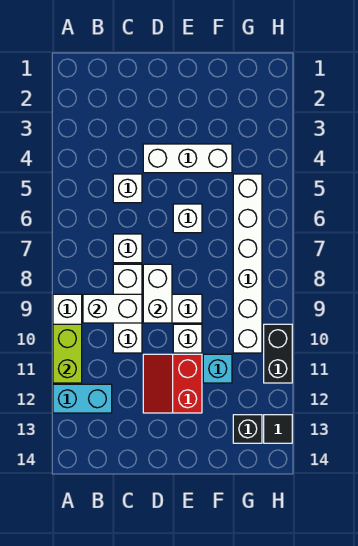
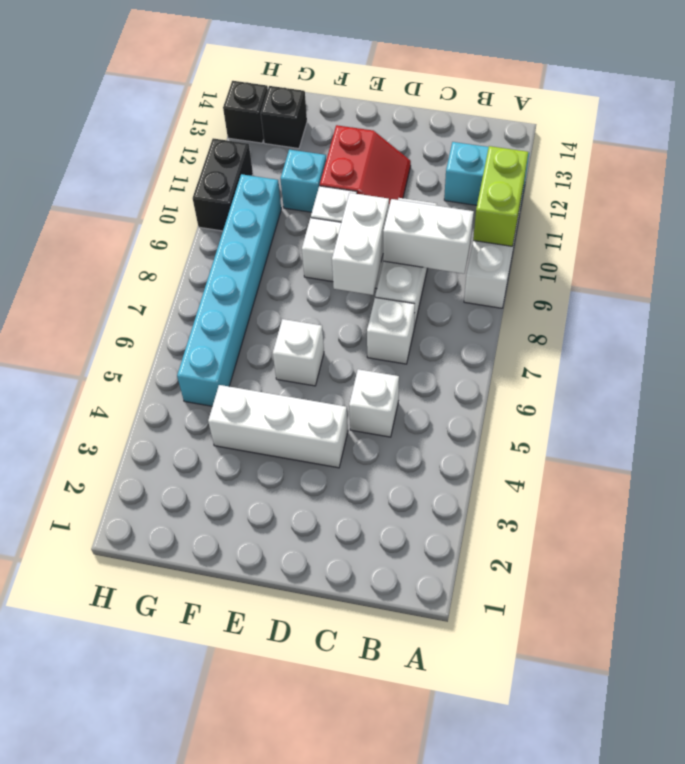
white brick G5:G10 level 1 -> cyan brick G5:G10 level 1
black tile H13 level 1 -> black brick H13 level 1

